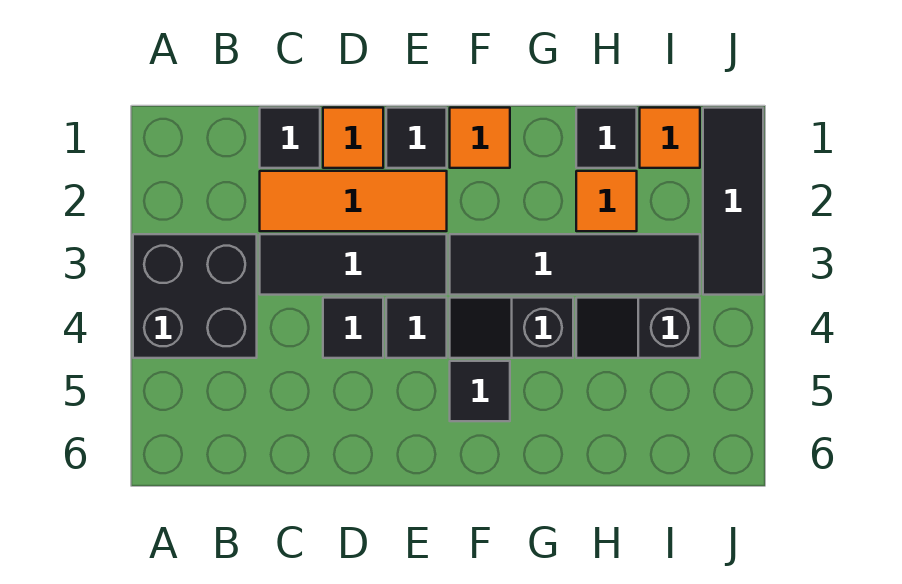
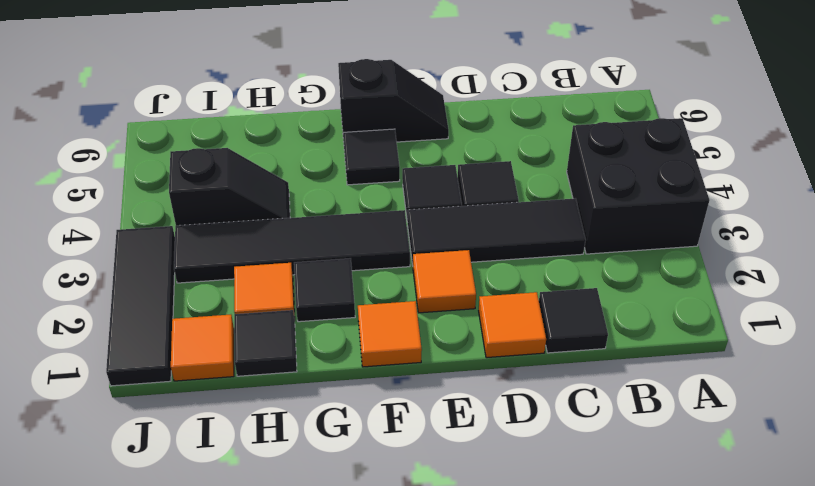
orange tile C2:E2 level 1 -> orange tile E2 level 1
black tile E1 level 1 -> black tile G2 level 1
black slope F4:G4 level 1 top G -> black slope E6:F6 level 1 top F

